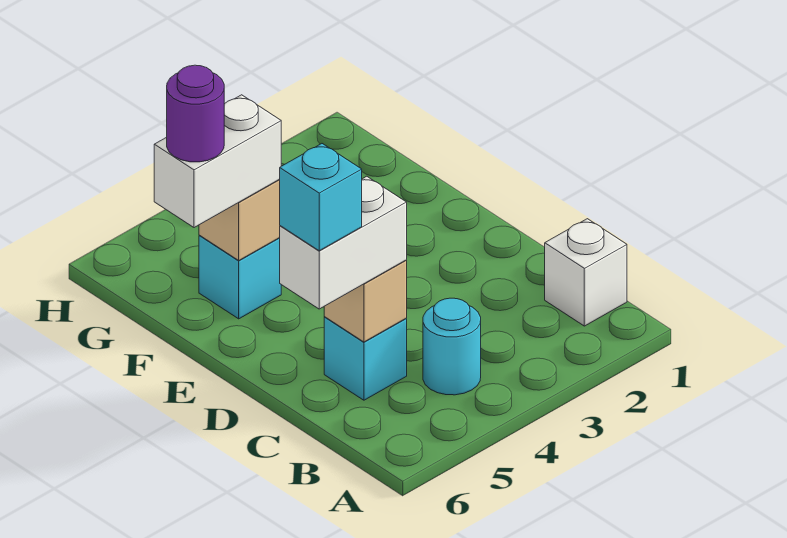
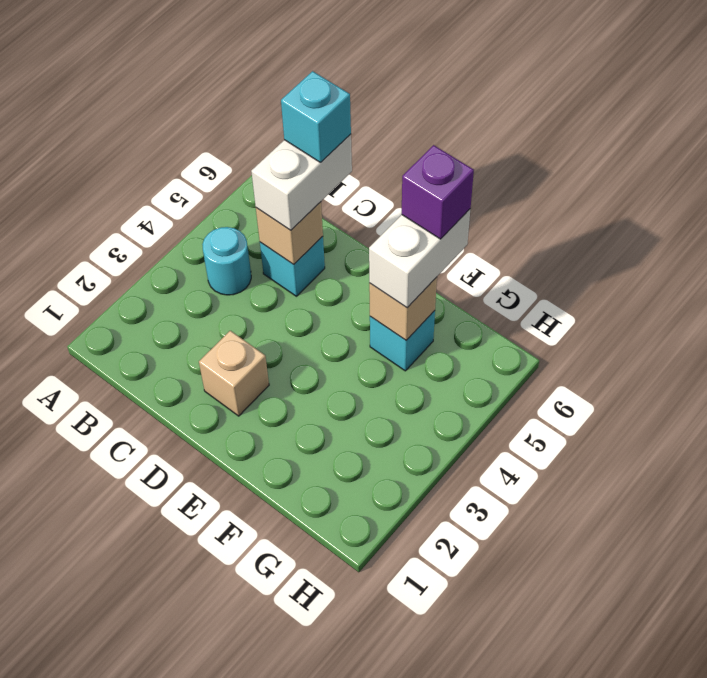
white brick B1 level 1 -> none
none -> tan brick D2 level 1
purple round brick F6 level 4 -> purple brick F6 level 4

